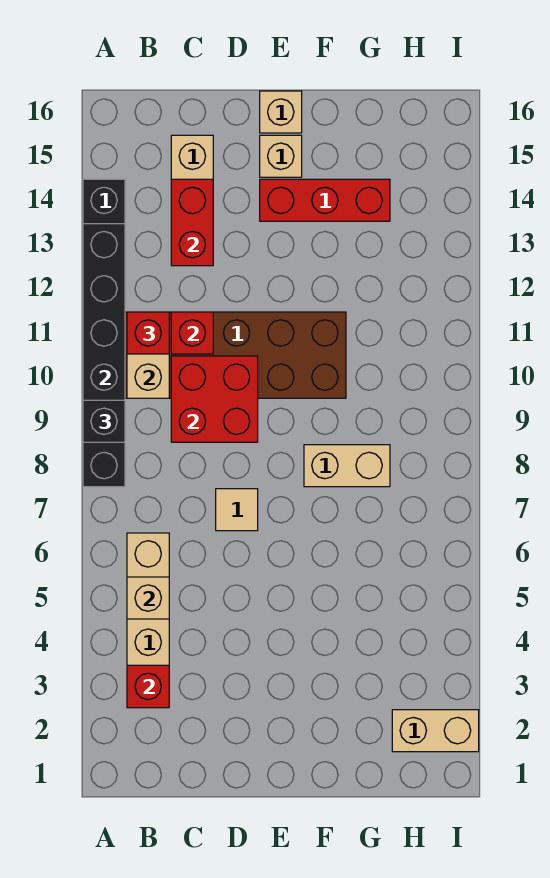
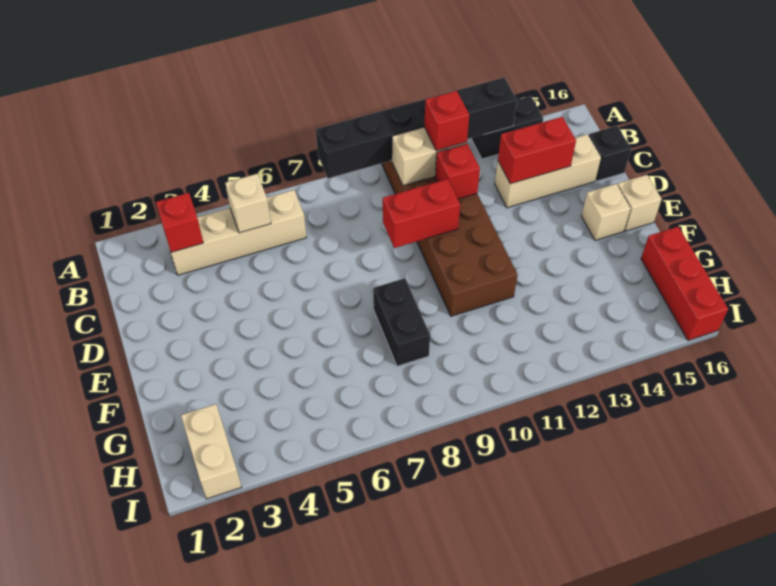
black brick A9 level 3 -> black brick C16 level 1
red brick C9:D10 level 2 -> red brick D9:D10 level 2
tan tile D7 level 1 -> none
red brick E14:G14 level 1 -> red brick G16:I16 level 1
tan brick F8:G8 level 1 -> black brick F8:G8 level 1

